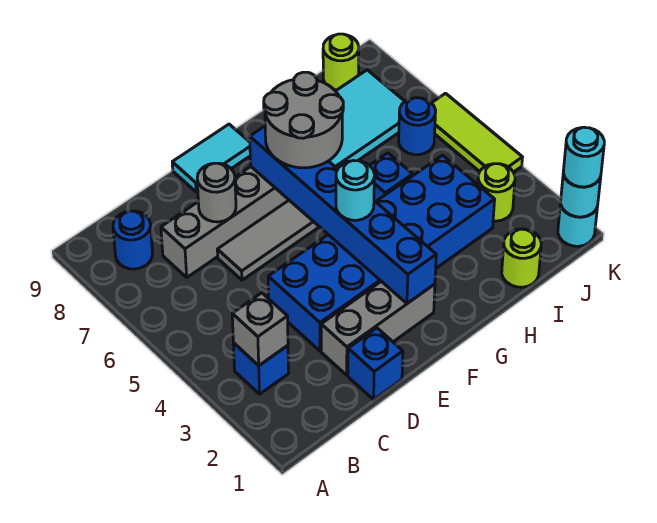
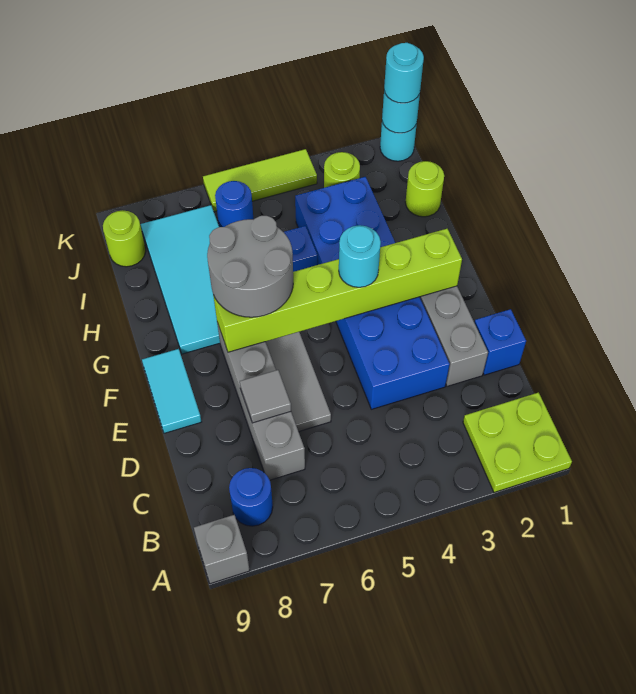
none -> lime plate A1:B2 level 1
blue brick B3 level 1 -> none
grey brick B3 level 2 -> grey brick A9 level 1
grey round brick D7 level 2 -> grey tile D7 level 2
blue brick F2:F7 level 2 -> lime brick F2:F7 level 2

